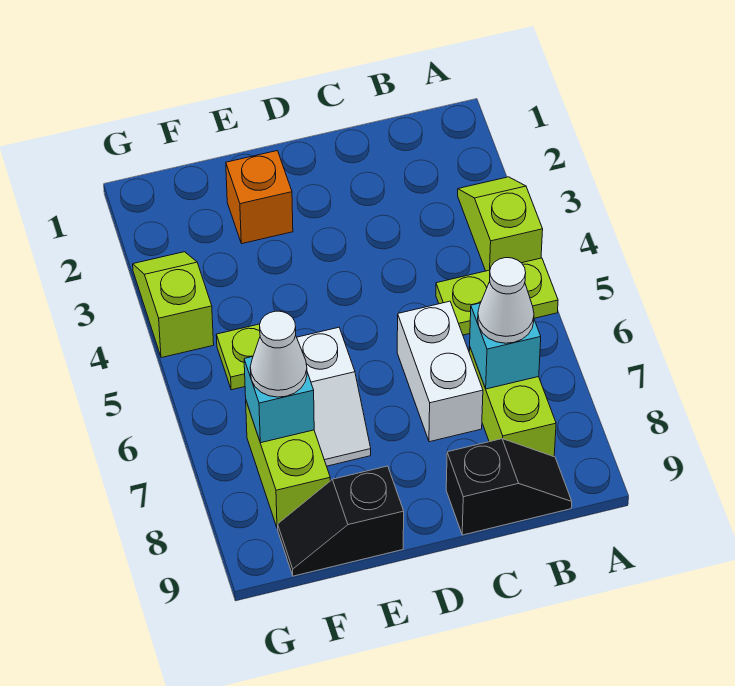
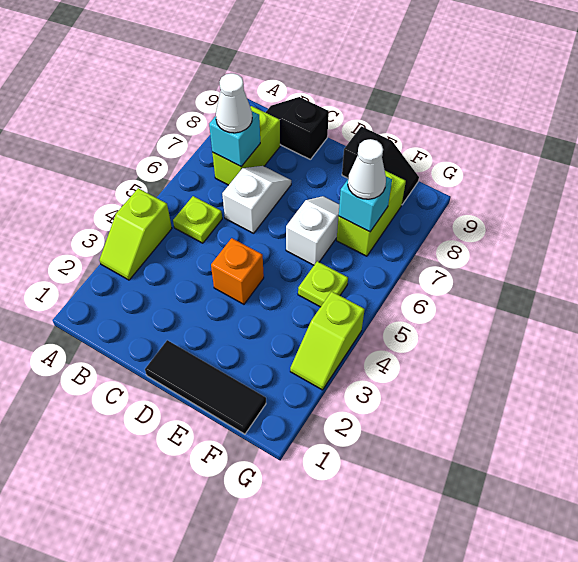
lime plate A5:B5 level 1 -> lime plate B5 level 1
white brick C6:C7 level 1 -> white slope C6:C7 level 1 top 6
none -> black tile D1:F1 level 1
orange brick E2 level 1 -> orange brick D4 level 1

